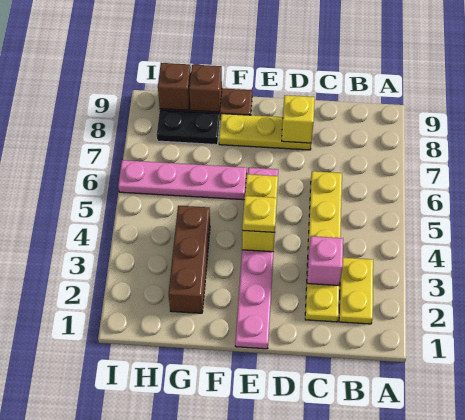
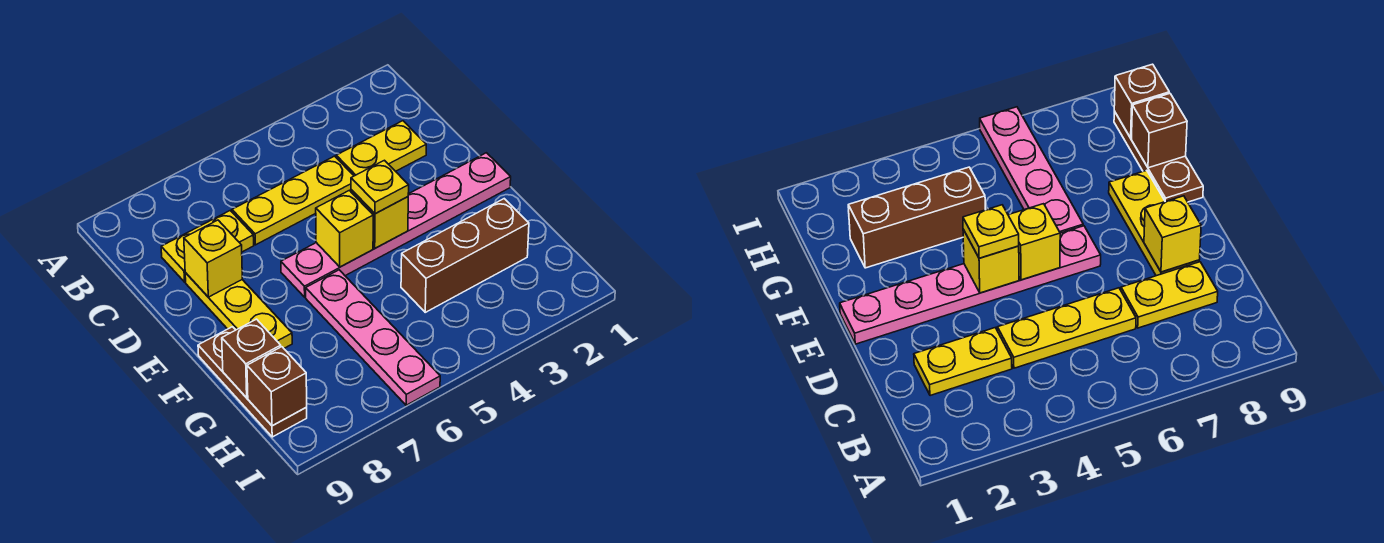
yellow plate B2:B3 level 1 -> yellow plate C7:C8 level 1
pink brick C3 level 2 -> none
black plate G8:H8 level 1 -> none

